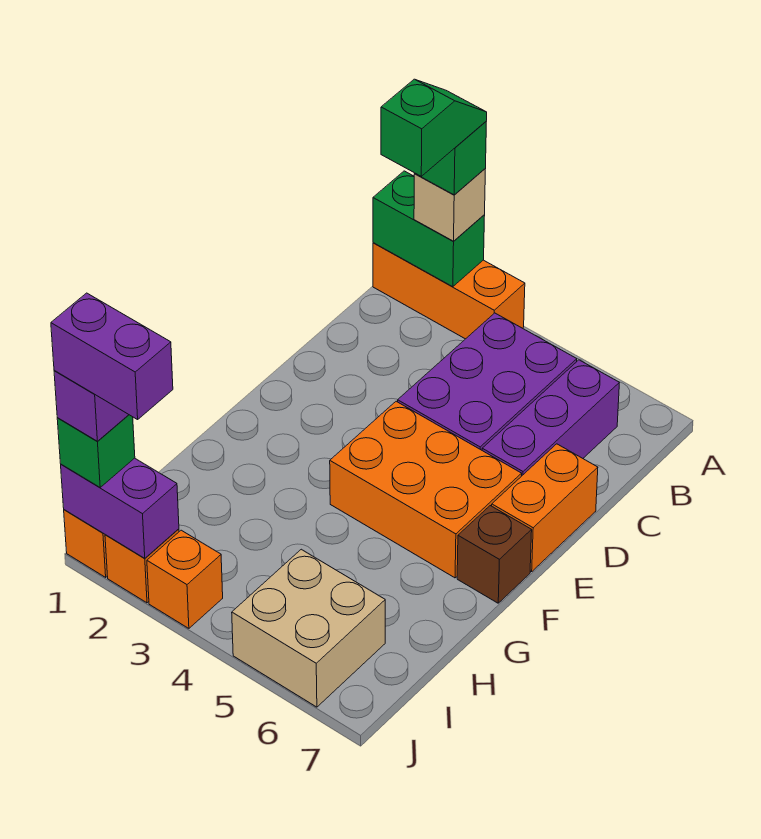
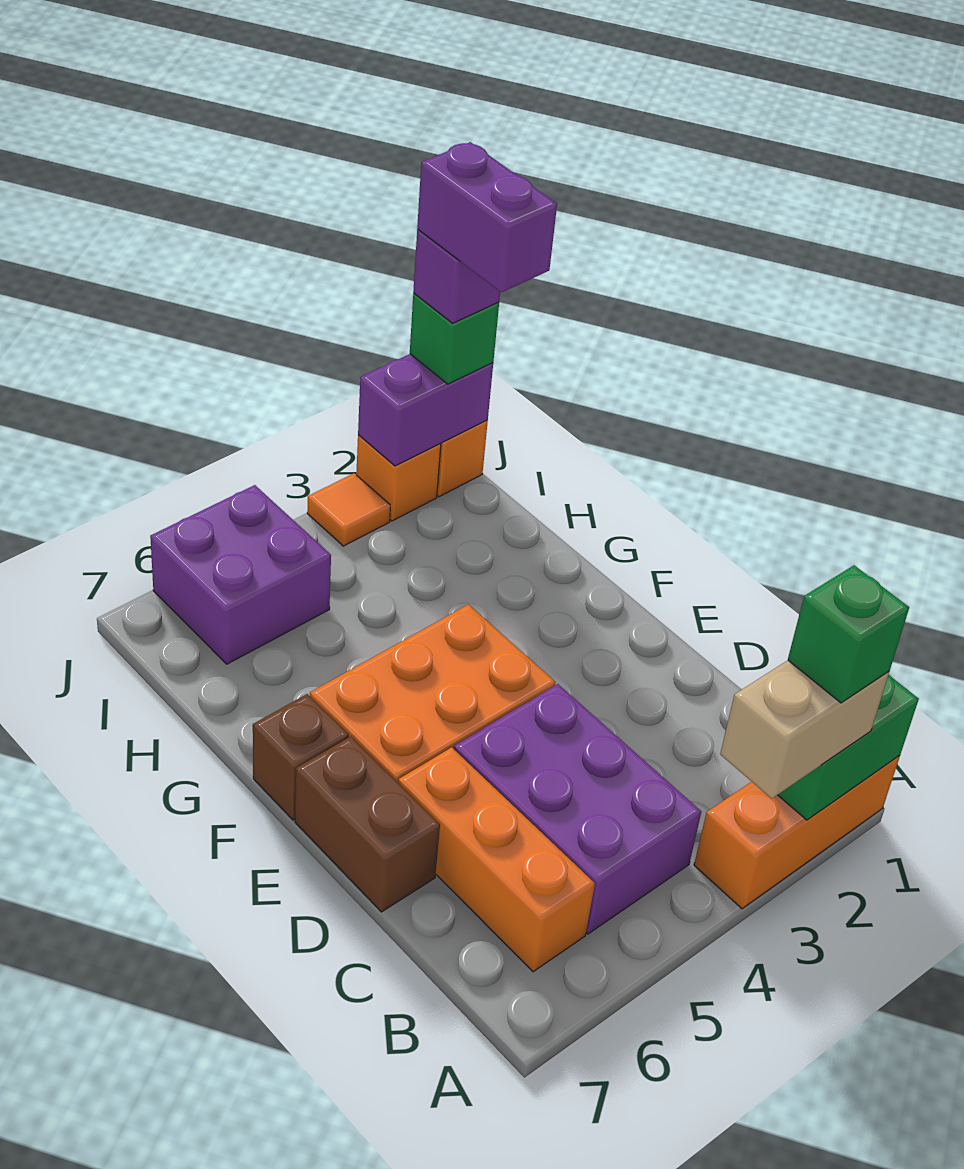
tan brick A2 level 3 -> tan brick A2:A3 level 3
green slope A2:B2 level 5 top B -> none
purple brick B6:D6 level 1 -> orange brick B6:D6 level 1
orange brick D7:E7 level 1 -> brown brick D7:E7 level 1
tan brick I5:J6 level 1 -> purple brick I5:J6 level 1
purple brick J1:J2 level 5 -> purple brick I1:J1 level 5
orange brick J3 level 1 -> orange tile J3 level 1

